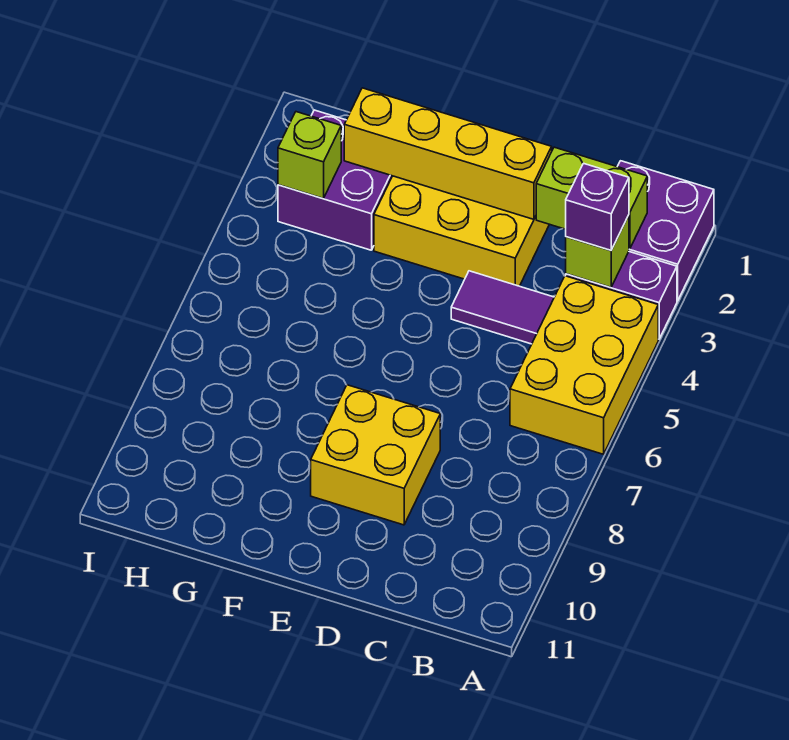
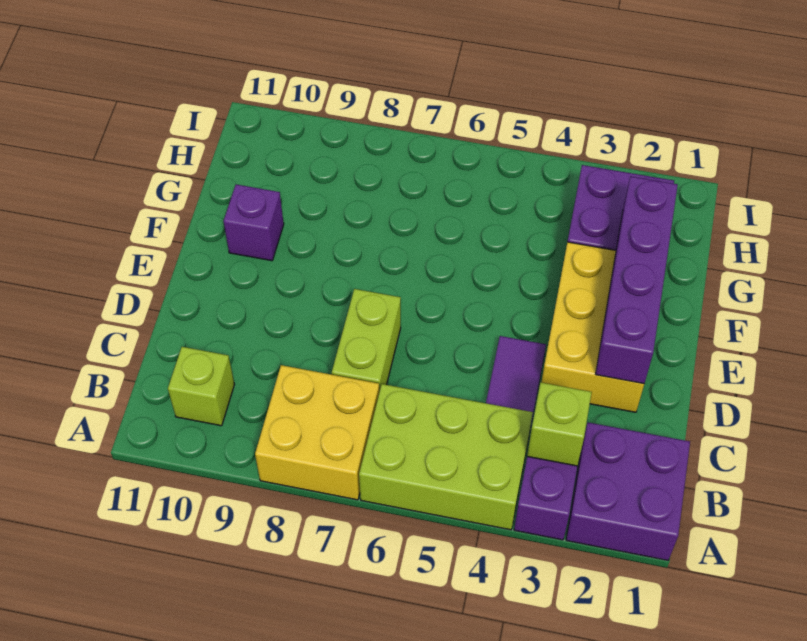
yellow brick A4:B6 level 1 -> lime brick A4:B6 level 1
lime brick B2:C2 level 2 -> lime brick C7:D7 level 1
purple brick B3 level 3 -> purple brick F10 level 1
yellow brick D2:G2 level 2 -> purple brick D2:G2 level 2
yellow brick D8:E9 level 1 -> yellow brick A7:B8 level 1
lime brick H3 level 2 -> lime brick B10 level 1

